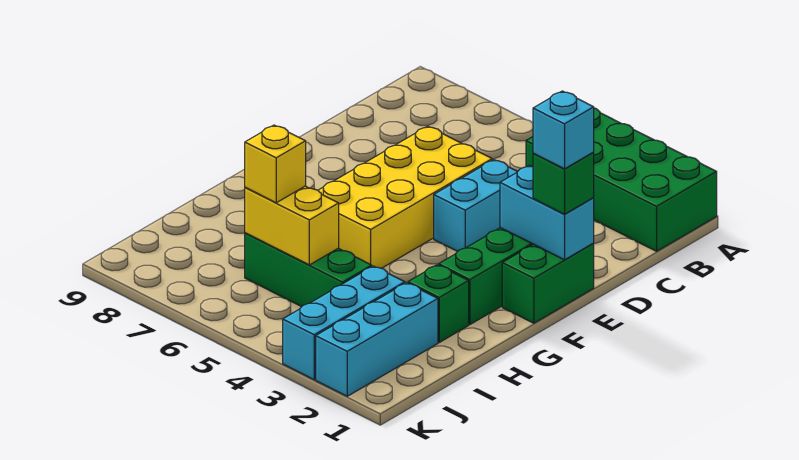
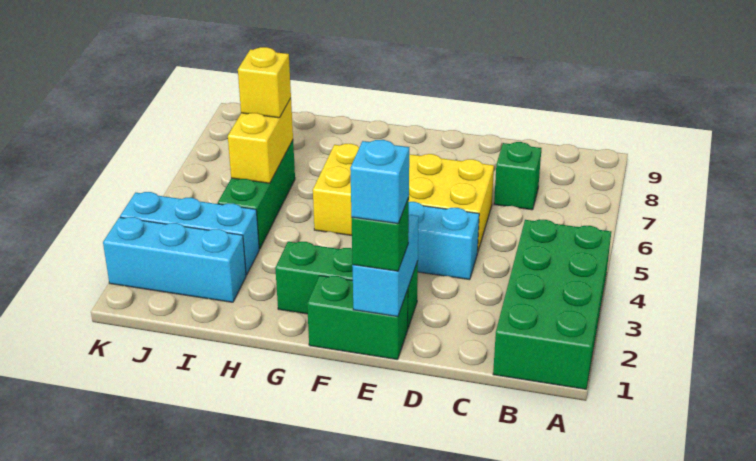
green brick H2 level 1 -> green brick C7 level 1

